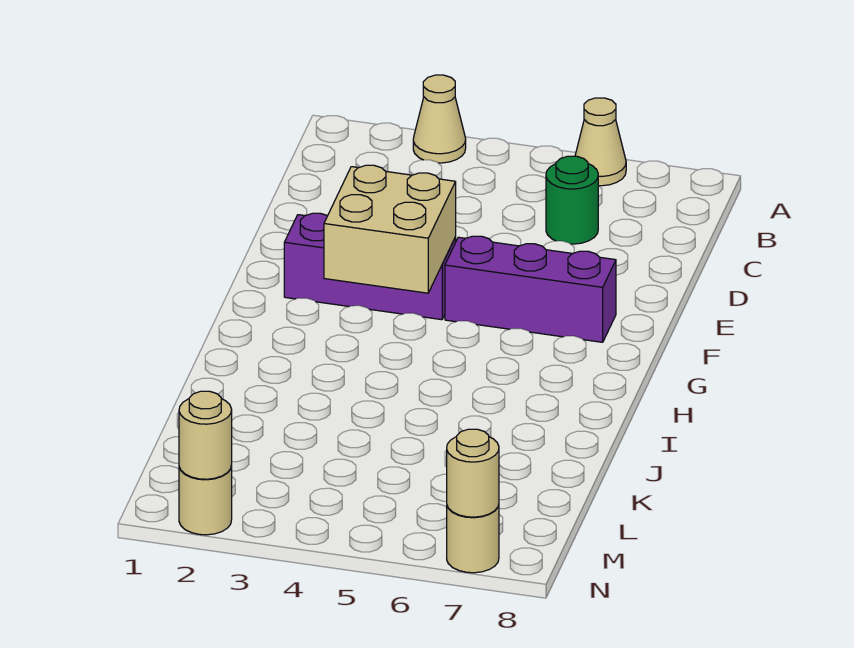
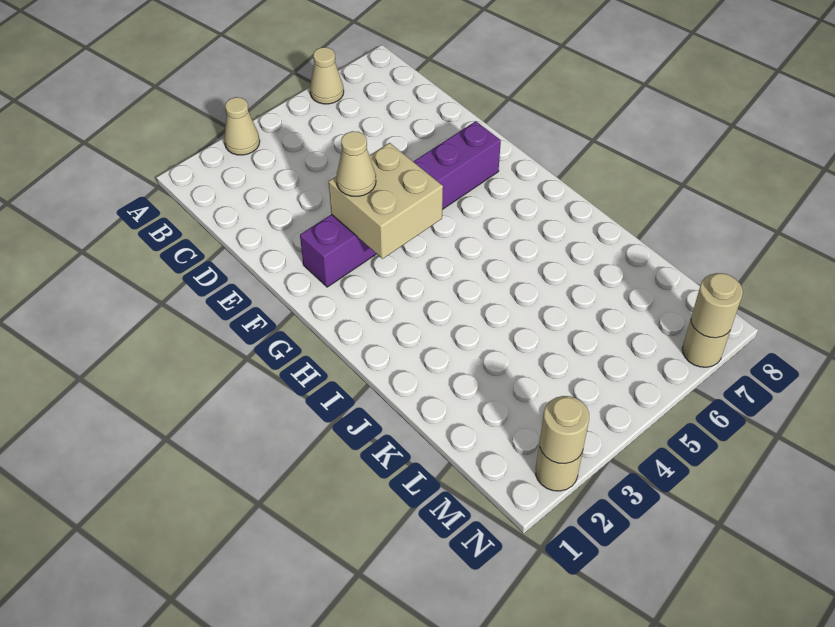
green round brick C6 level 1 -> none
none -> tan cone F3 level 3

